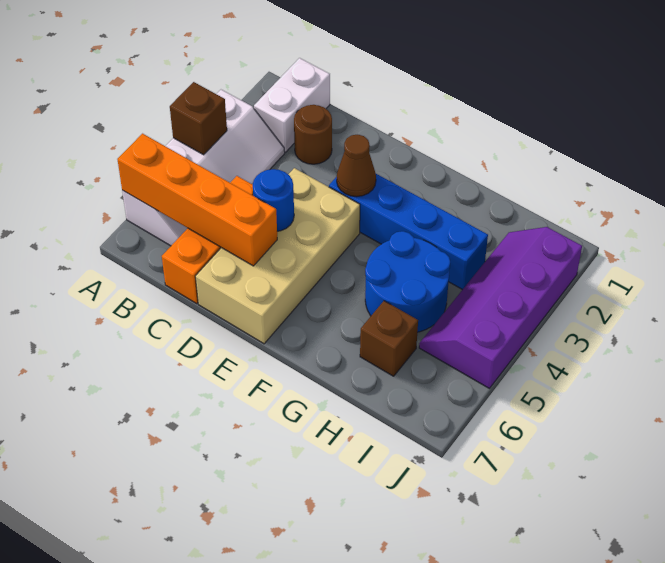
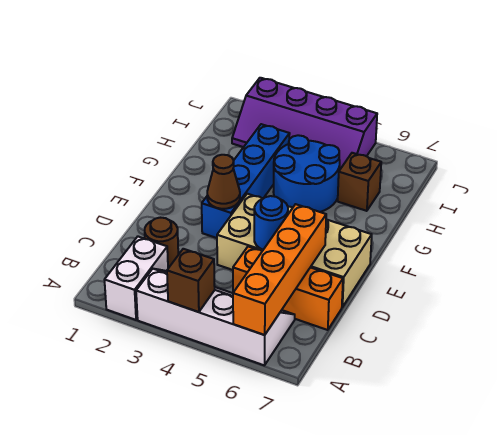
white brick B1:B2 level 1 -> white brick A2:B2 level 1

